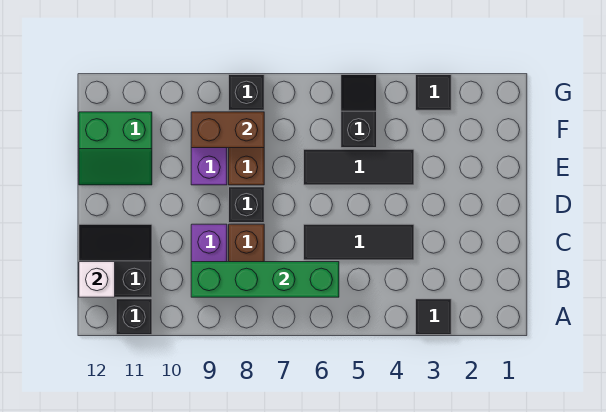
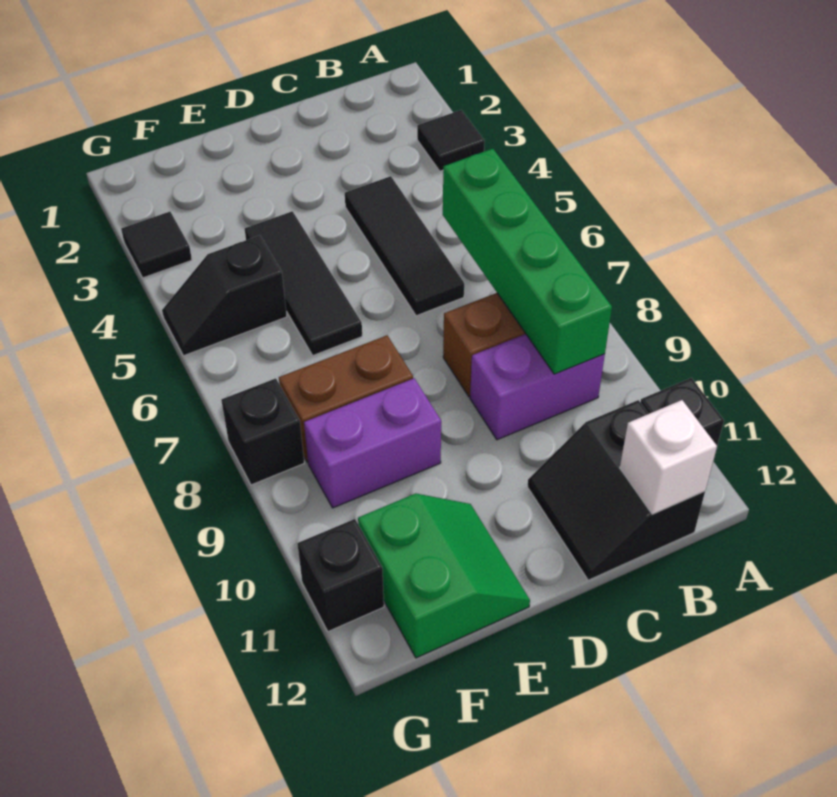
black brick D8 level 1 -> black brick G11 level 1
brown brick F8:F9 level 2 -> none

